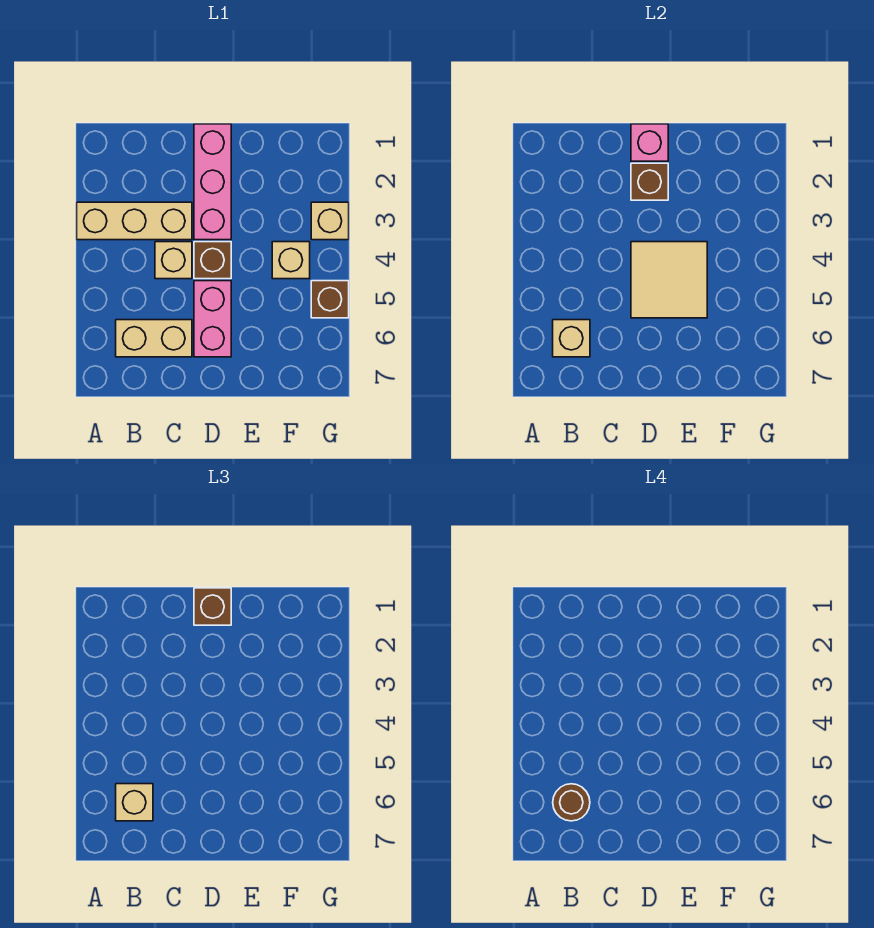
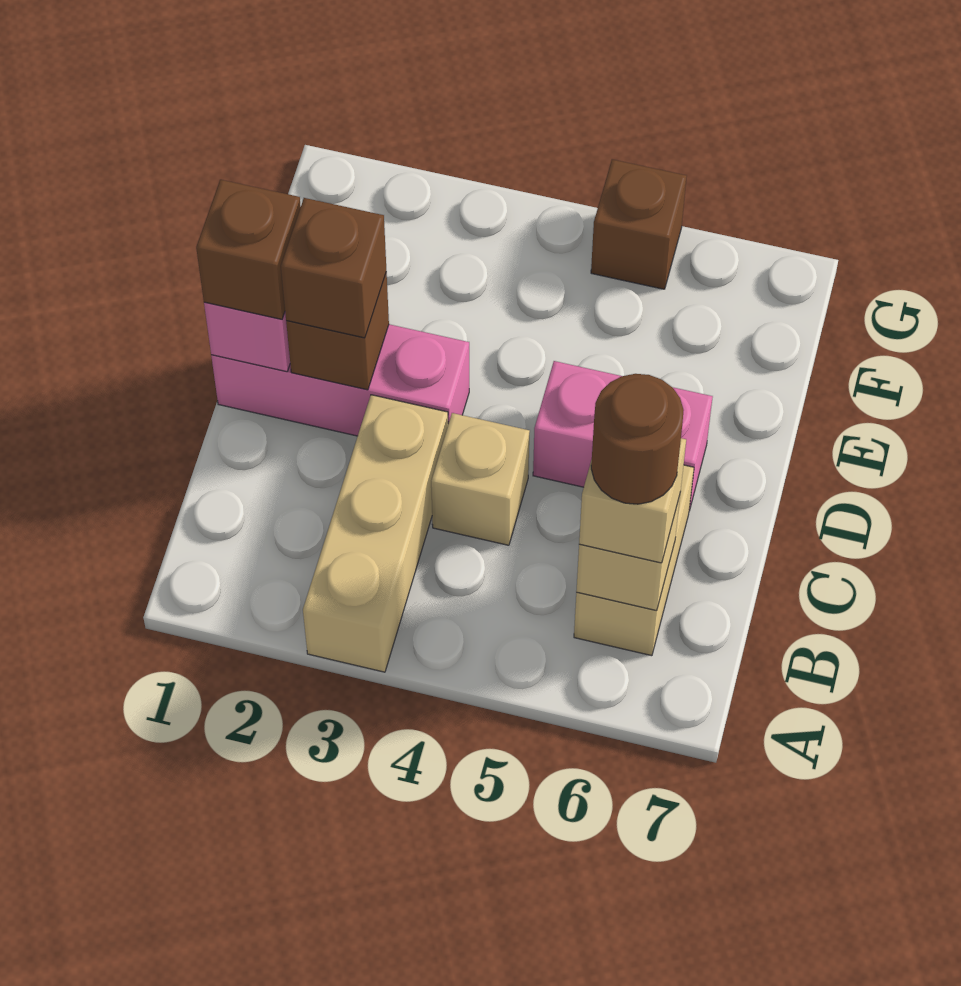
brown brick D4 level 1 -> brown brick D2 level 3
tan tile D4:E5 level 2 -> none
tan brick F4 level 1 -> none
tan brick G3 level 1 -> none

